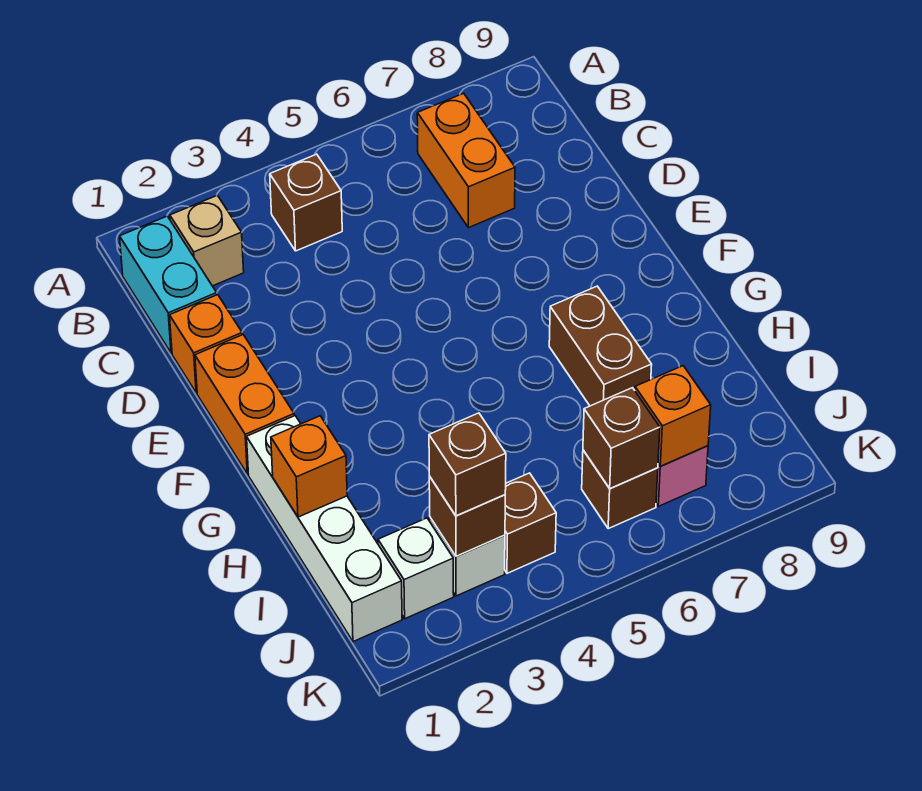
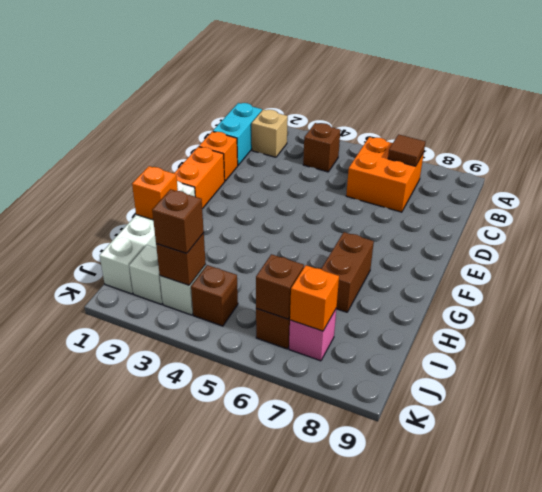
orange brick B7:C7 level 1 -> orange brick B6:C7 level 1
none -> brown tile B7 level 2

